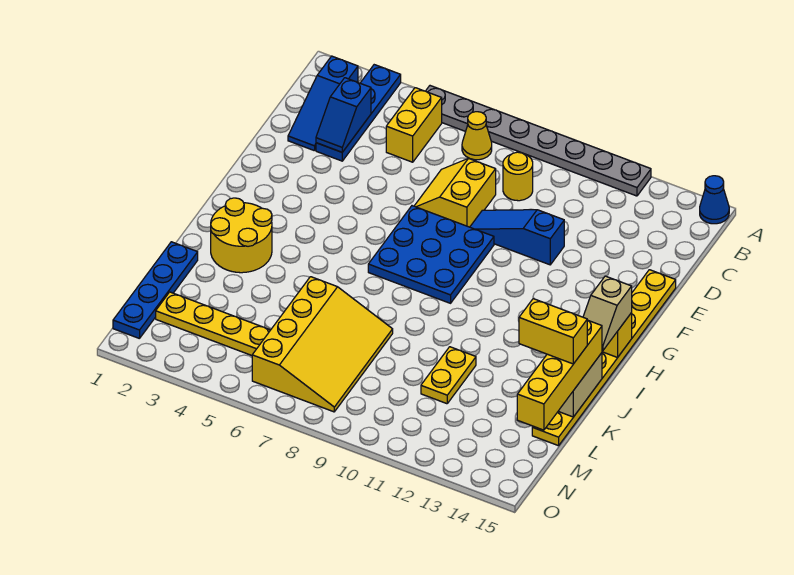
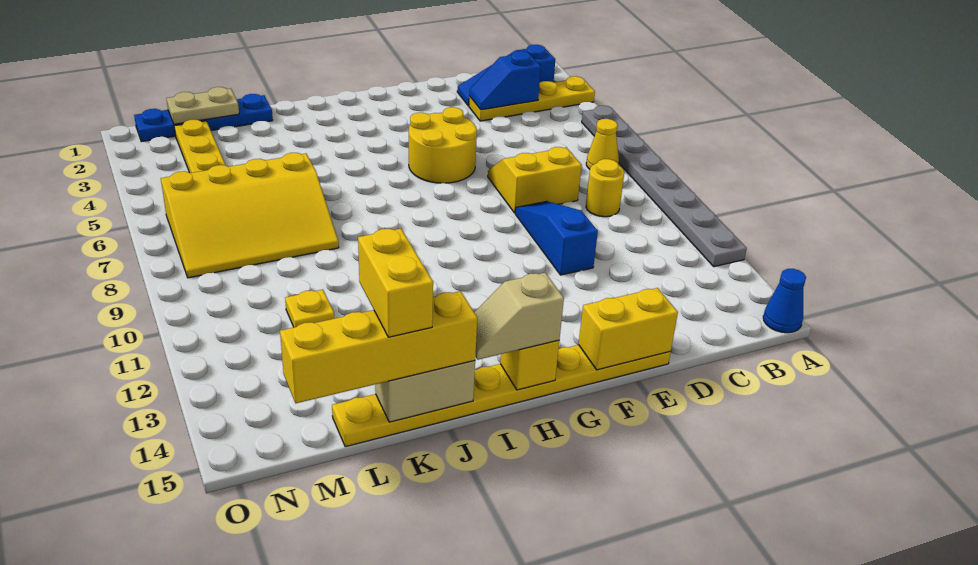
blue plate A3:D3 level 1 -> yellow plate A3:D3 level 1
yellow brick B5:C5 level 1 -> yellow brick E15:F15 level 2
blue plate F7:H9 level 1 -> none
yellow round brick I2:J3 level 1 -> yellow round brick F5:G6 level 1
yellow plate K11:L11 level 1 -> yellow plate L11 level 1
none -> tan plate L1:M1 level 2

